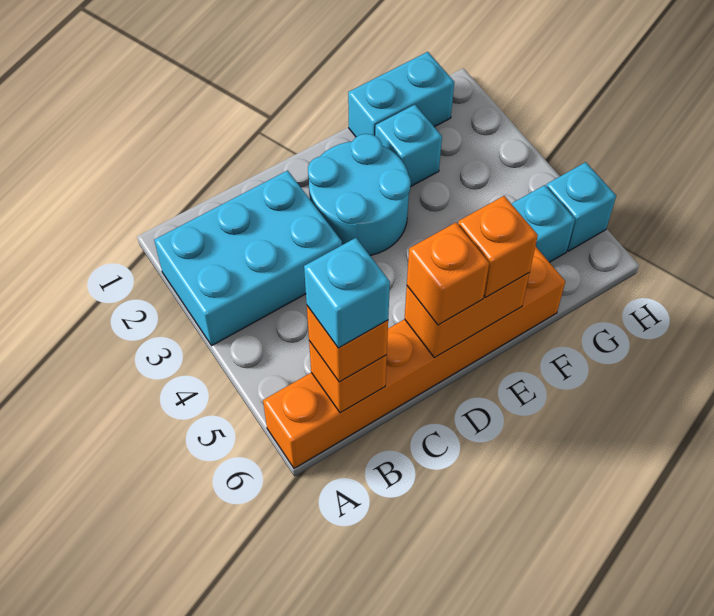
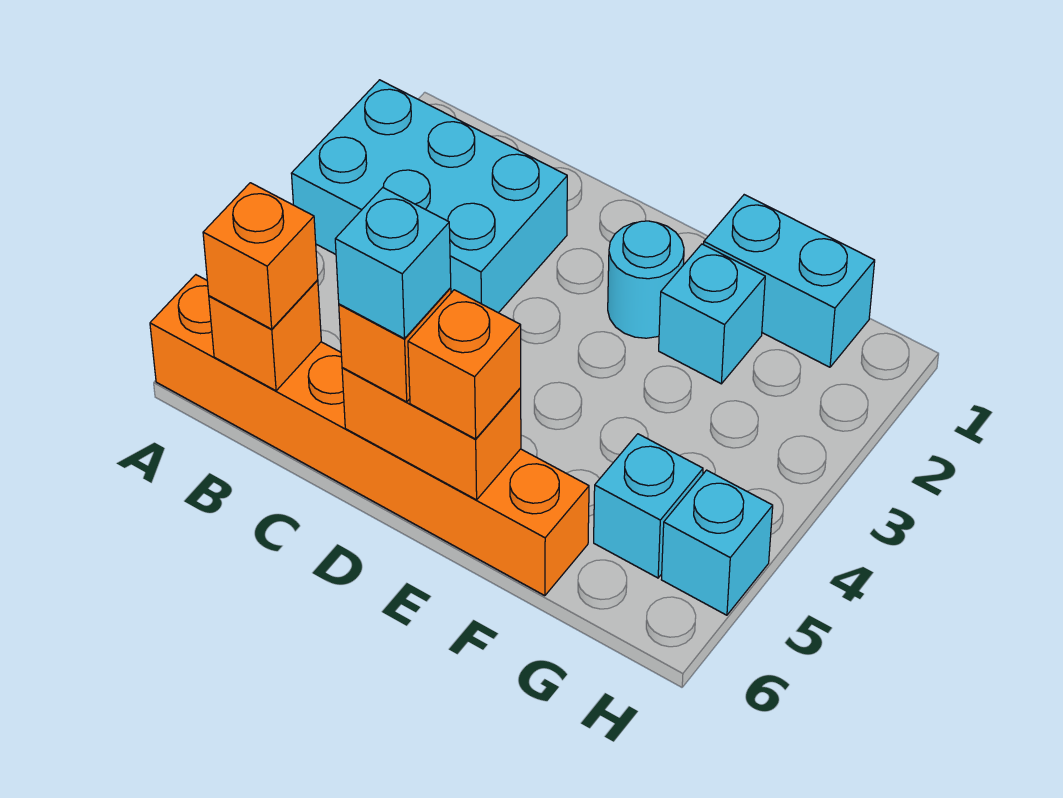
cyan brick B6 level 4 -> cyan brick D6 level 4
cyan round brick D2:E3 level 1 -> cyan round brick E2 level 1

